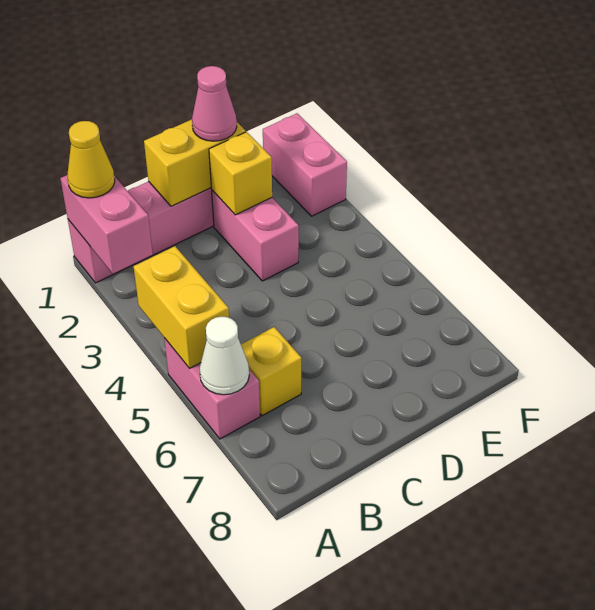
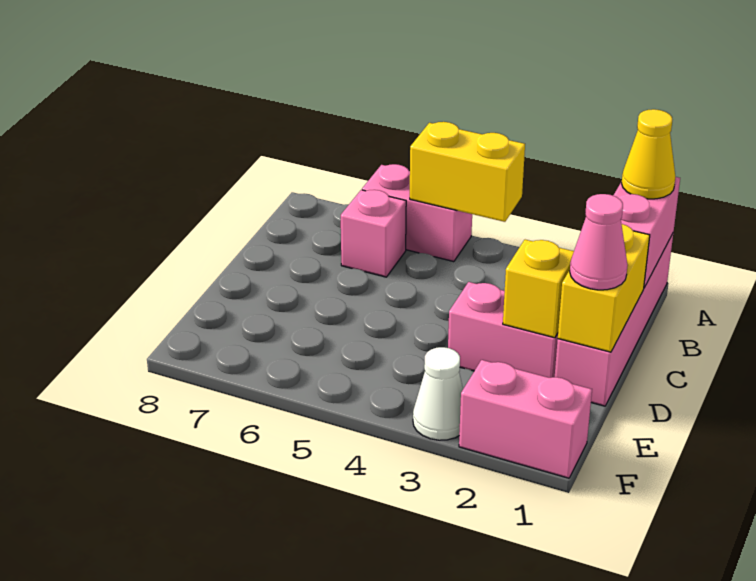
pink brick A1:A2 level 2 -> pink brick A1:B1 level 2
white cone A6 level 2 -> white cone F3 level 1
yellow brick B6 level 1 -> pink brick B6 level 1

